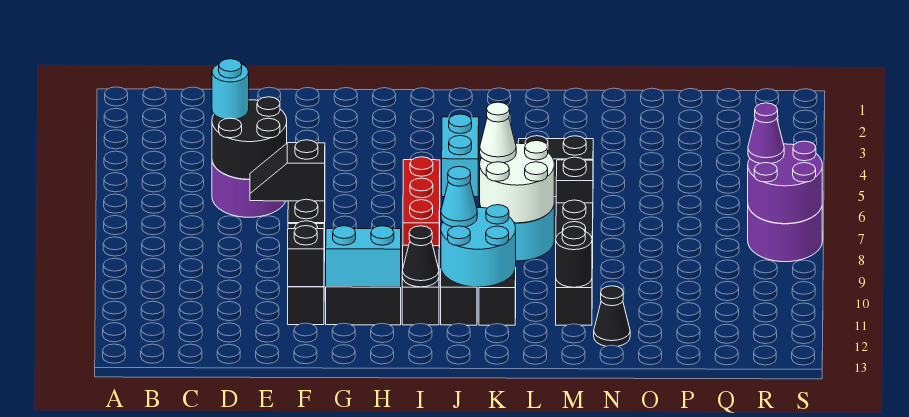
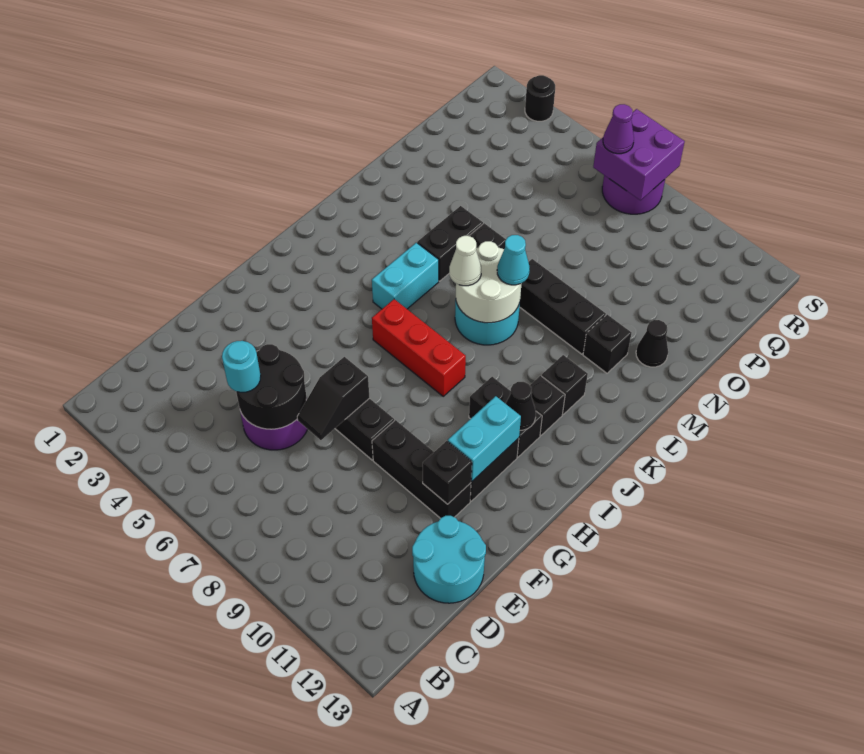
cyan brick J4:J5 level 1 -> cyan brick J5:K5 level 1
cyan round brick J10:K11 level 2 -> cyan round brick D12:E13 level 1
cyan cone J10 level 3 -> cyan cone L8 level 3
black round brick M11 level 2 -> black round brick S3 level 1
purple round brick R7:S8 level 2 -> purple brick R7:S8 level 2

